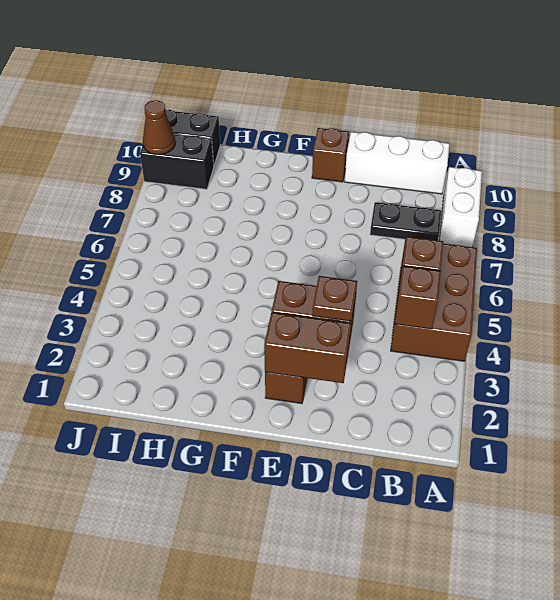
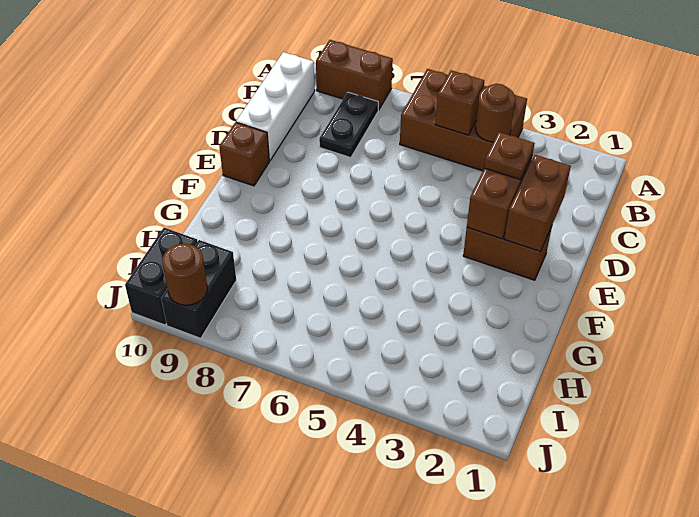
white brick A8:A9 level 1 -> brown brick A8:A9 level 1
brown brick B4 level 2 -> brown round brick B4 level 2
brown cone J9 level 2 -> brown round brick J9 level 2

